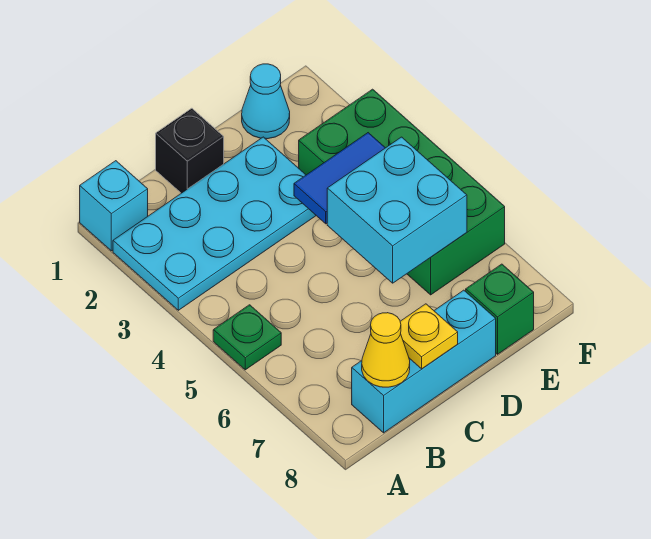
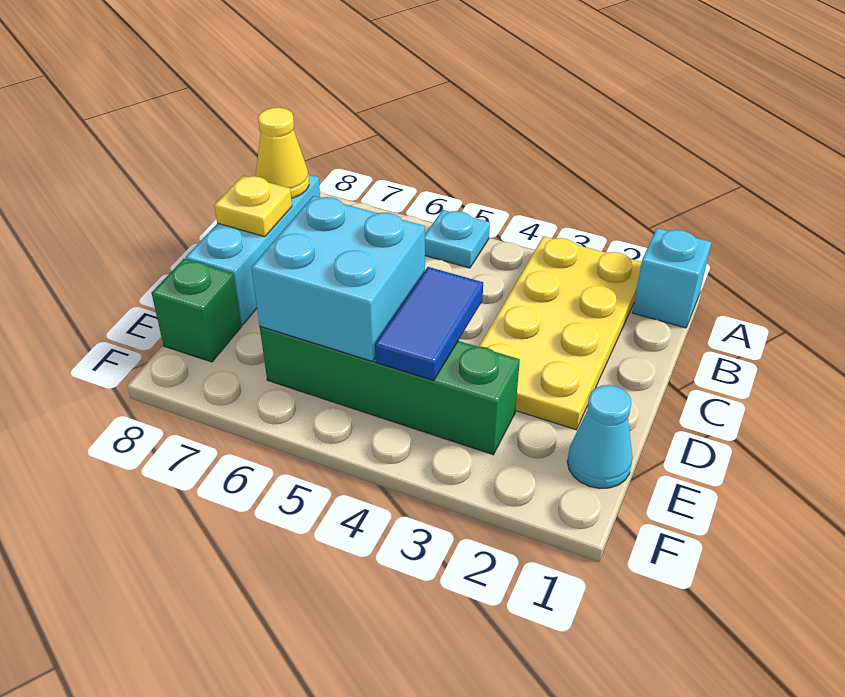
cyan plate A2:D3 level 1 -> yellow plate A2:D3 level 1
green plate A5 level 1 -> cyan plate A5 level 1
black brick C1 level 1 -> none
green brick E3:F6 level 1 -> green brick E3:E6 level 1

